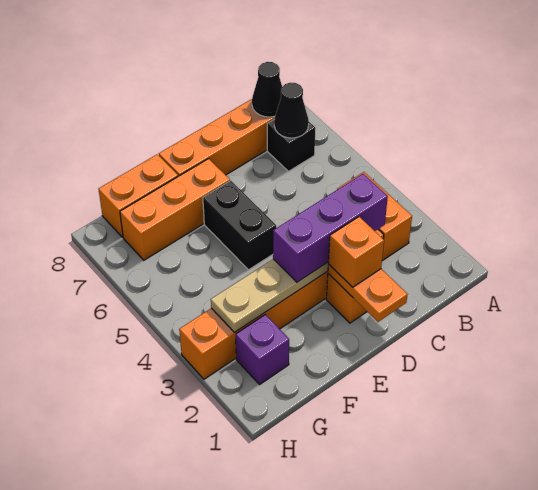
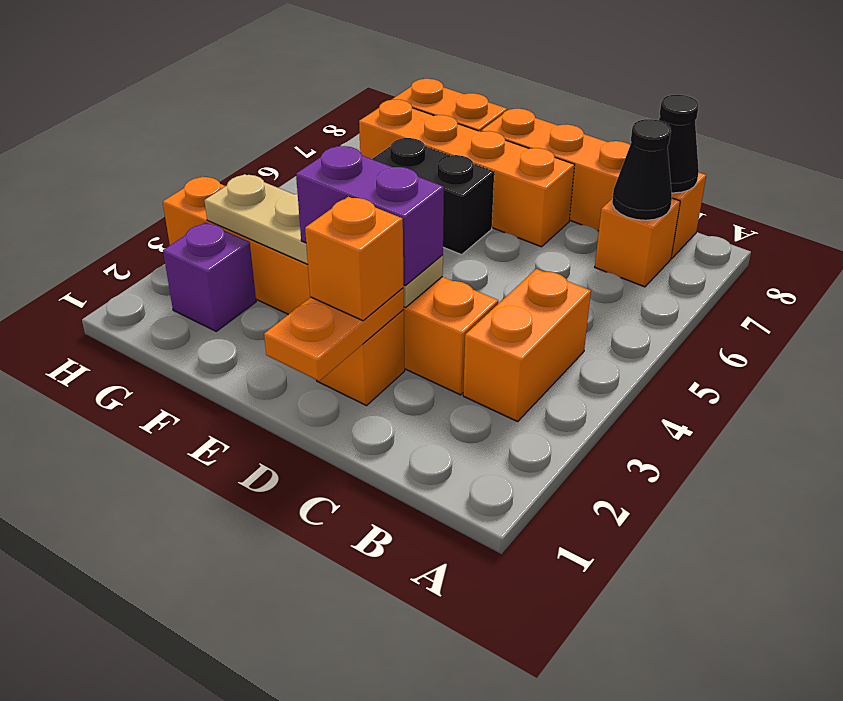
black brick B7 level 1 -> orange brick B7 level 1
purple brick C3:E3 level 3 -> purple brick D3:E3 level 3
black brick E5:E6 level 1 -> black brick E6:F6 level 1
orange brick E7:G7 level 1 -> orange brick D7:G7 level 1

